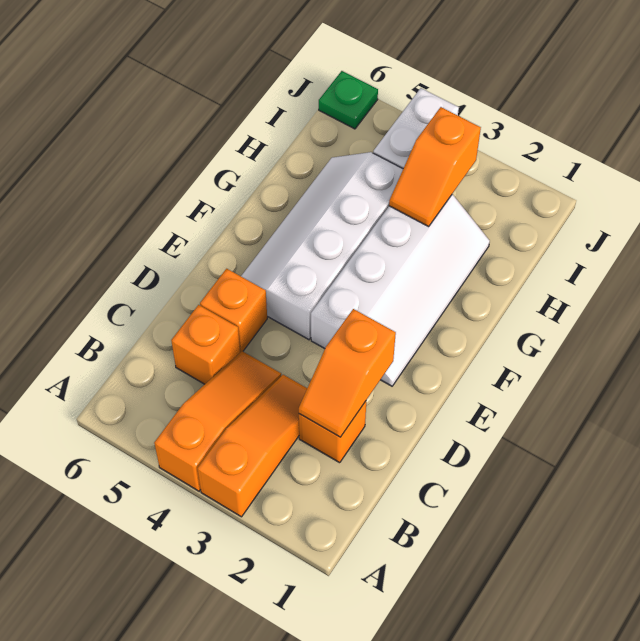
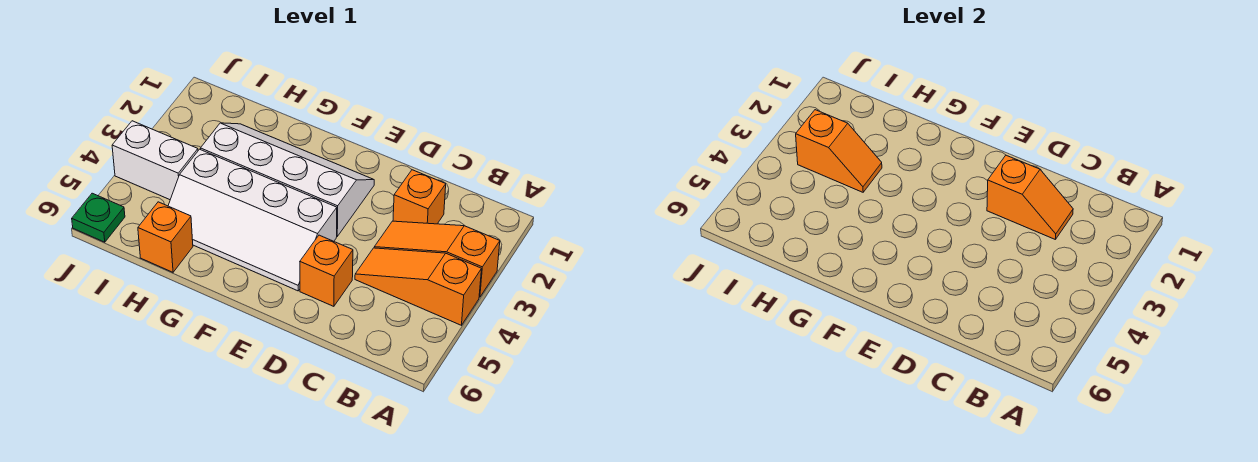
orange brick C5 level 1 -> orange brick H6 level 1

